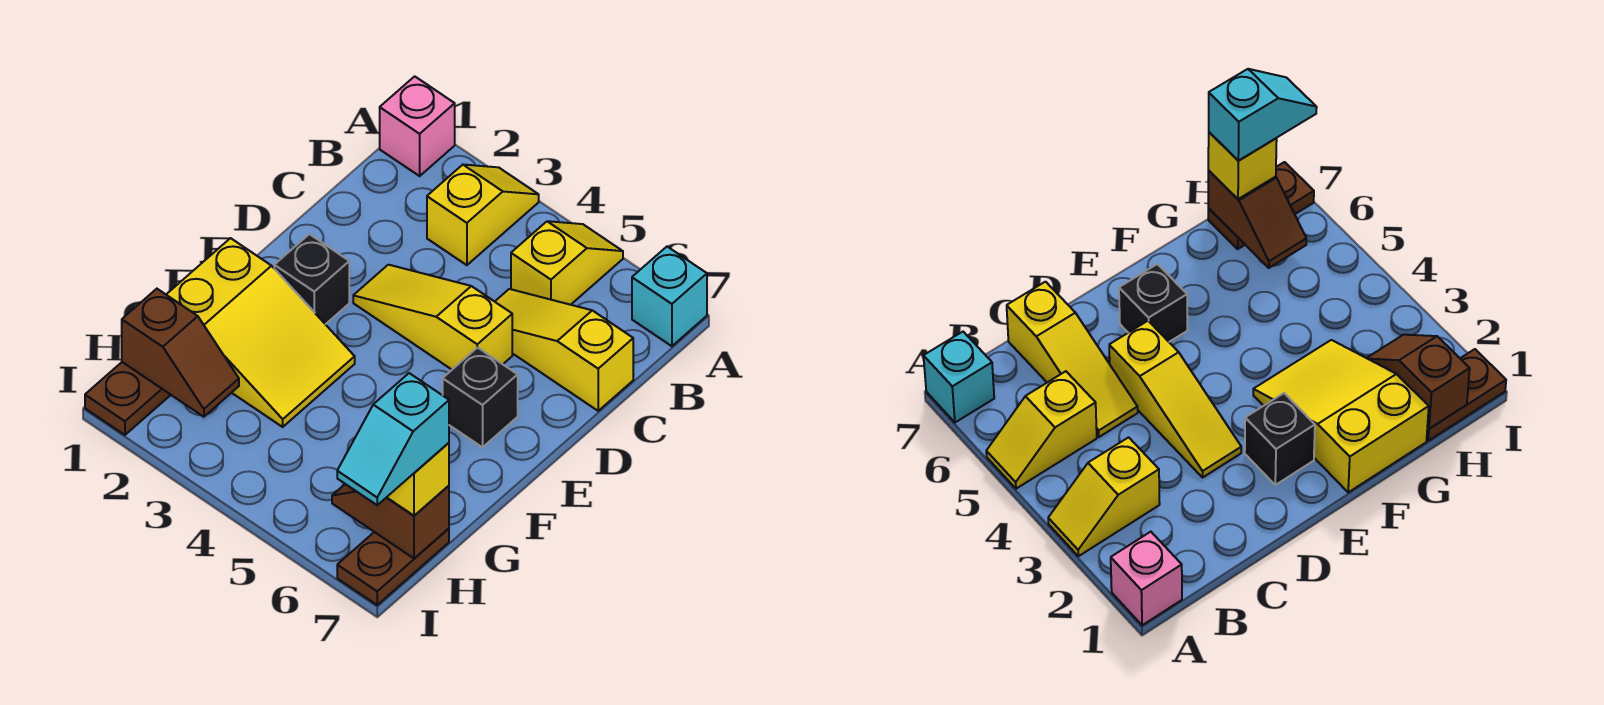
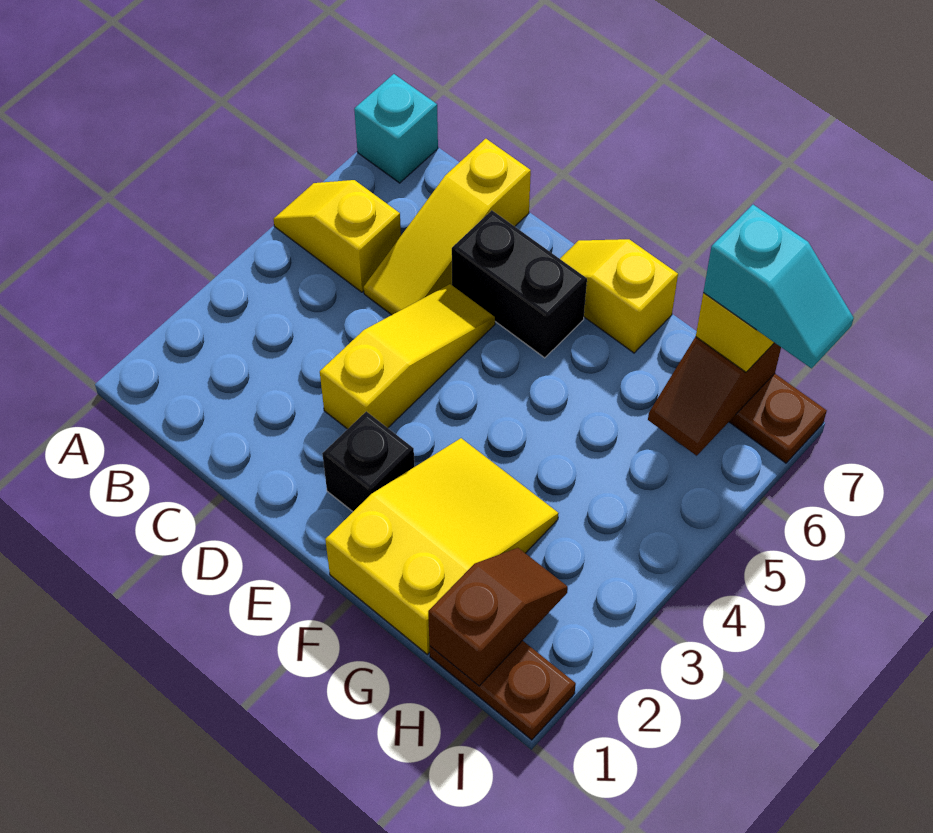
pink brick A1 level 1 -> none
yellow slope A3:B3 level 1 top B -> yellow slope E7:F7 level 1 top F
yellow slope D3:D5 level 1 top 5 -> yellow slope D3:D5 level 1 top 3
black brick E6 level 1 -> black brick D6:E6 level 1

